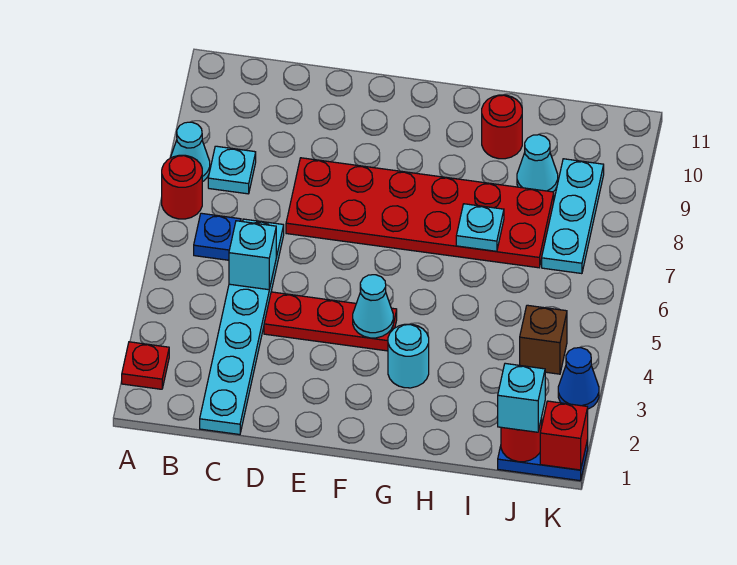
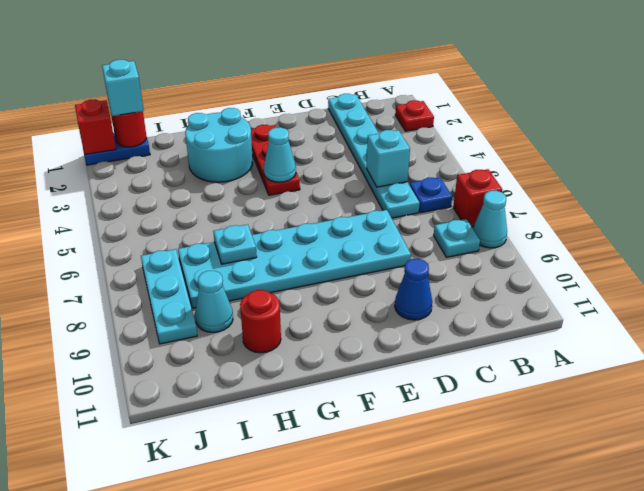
red round brick A7 level 1 -> red brick A7 level 1
red plate D4:F4 level 1 -> red plate F2:F4 level 1
red plate D7:I8 level 1 -> cyan plate D7:I8 level 1
cyan round brick G3 level 1 -> cyan round brick G2:H3 level 1
brown brick J4 level 1 -> none
blue cone K3 level 1 -> blue cone D10 level 1

